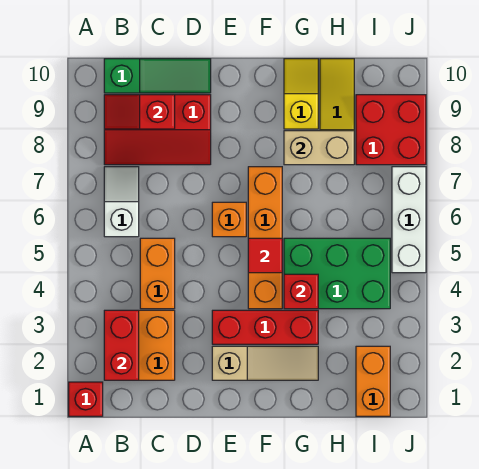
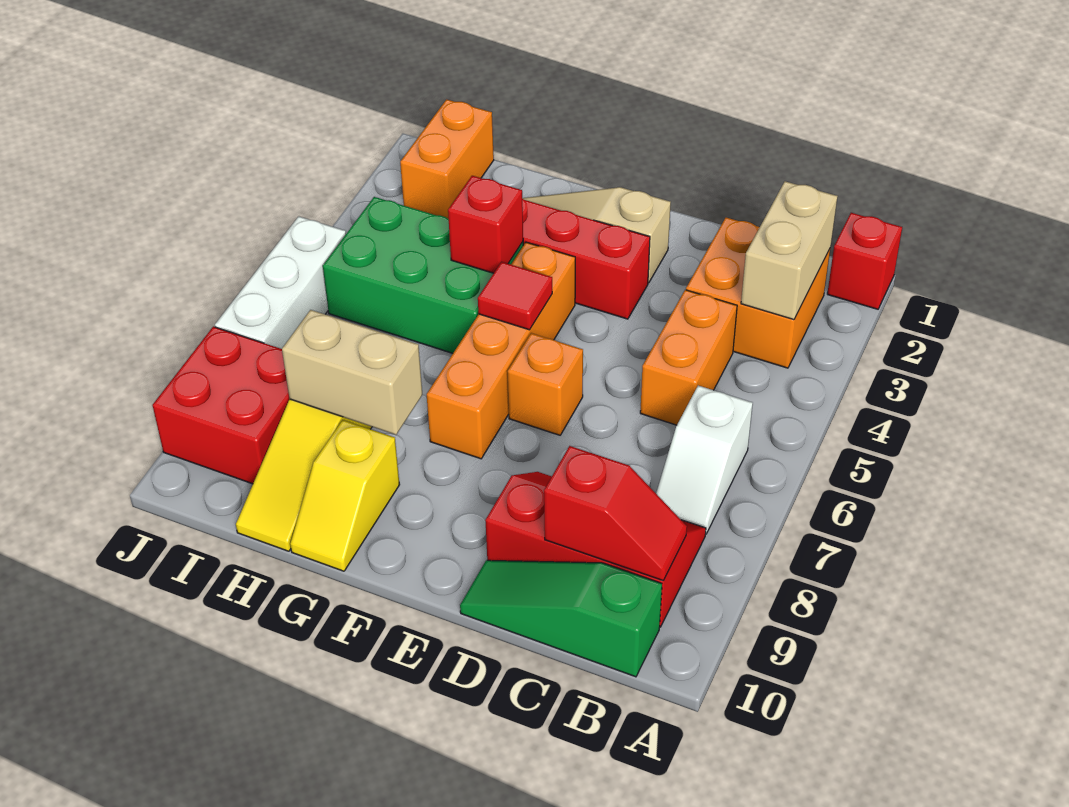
red brick B2:B3 level 2 -> tan brick B2:B3 level 2

